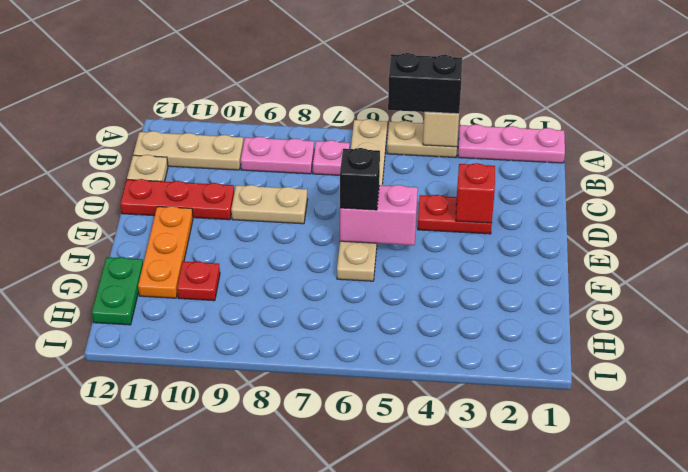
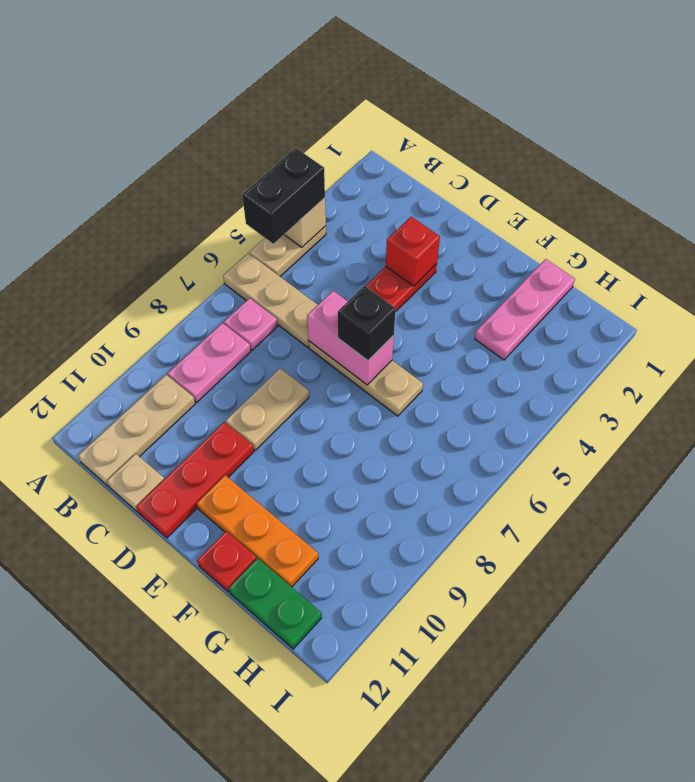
pink plate A1:A3 level 1 -> pink plate G1:G3 level 1
pink brick E5:E6 level 2 -> pink brick D6:E6 level 2
red plate G10 level 1 -> red plate F12 level 1

